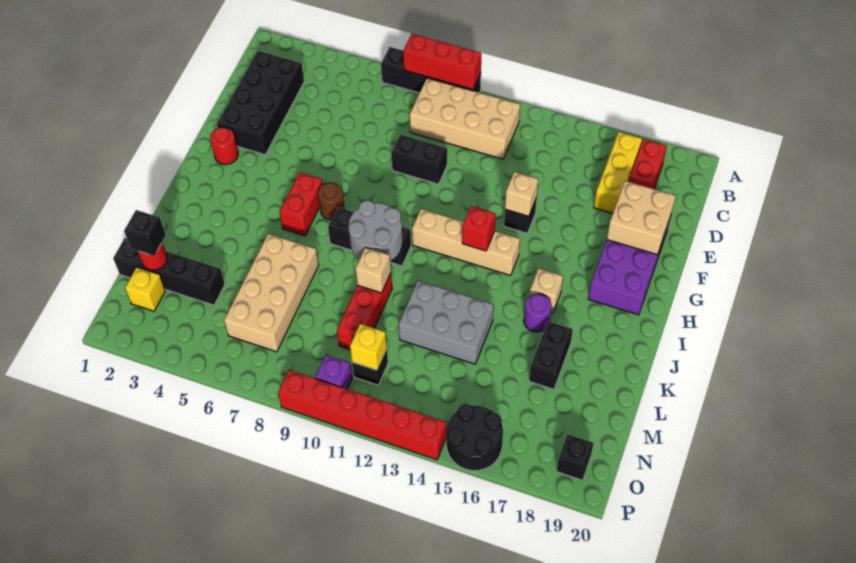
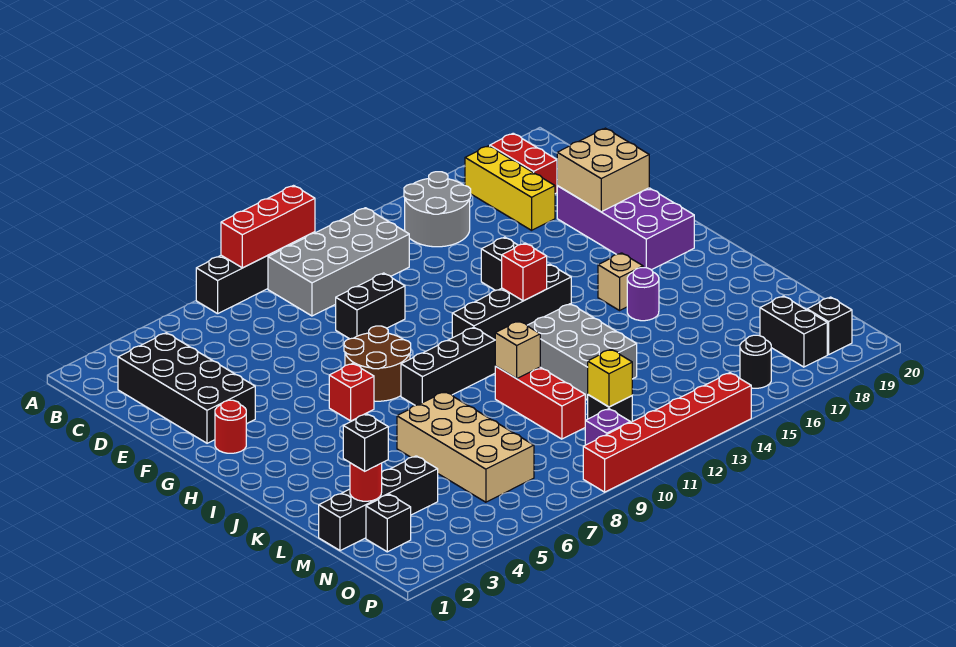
tan brick B9:C12 level 1 -> grey brick B9:C12 level 1
tan brick F14 level 2 -> none
red brick H6:I6 level 1 -> red brick H6 level 1
brown round brick H7 level 1 -> brown round brick G7:H8 level 1
tan brick H11:H14 level 1 -> black brick H11:H14 level 1
grey round brick I9:J10 level 2 -> grey round brick B14:C15 level 1
grey brick K12:L14 level 1 -> grey brick J12:L13 level 1
black brick K17:L17 level 1 -> black brick N18:O18 level 1
yellow brick N2 level 1 -> black brick N2 level 1
black round brick O15:P16 level 1 -> black round brick O16 level 1

